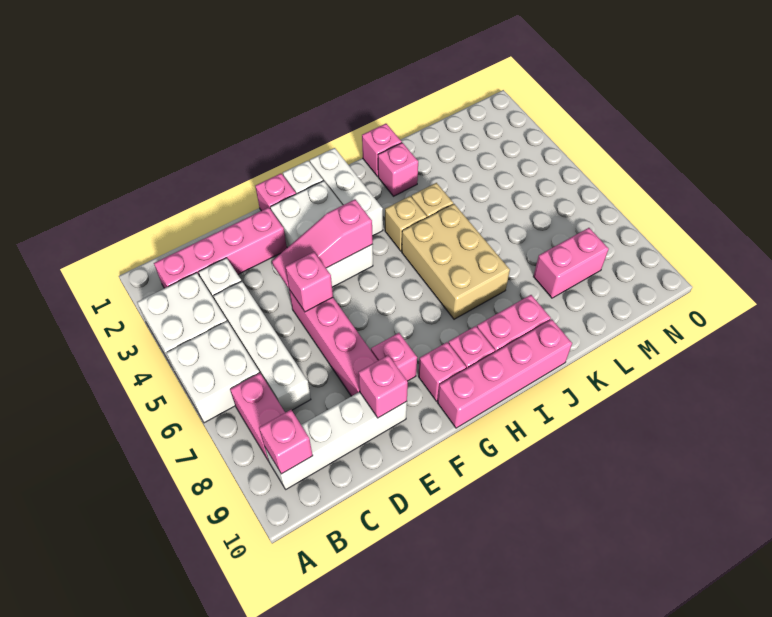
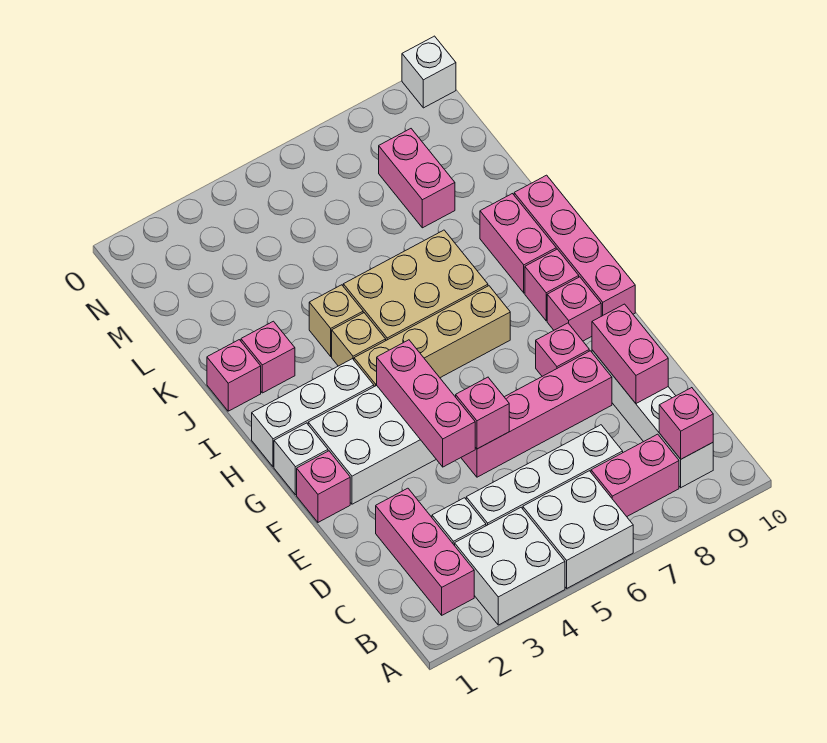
pink brick B2:E2 level 1 -> pink brick B2:D2 level 1
pink slope E4:G4 level 2 top G -> pink brick E4:G4 level 2
pink brick E9 level 2 -> pink brick D9:E9 level 2
none -> tan brick H4:H7 level 1
none -> white brick O10 level 1

